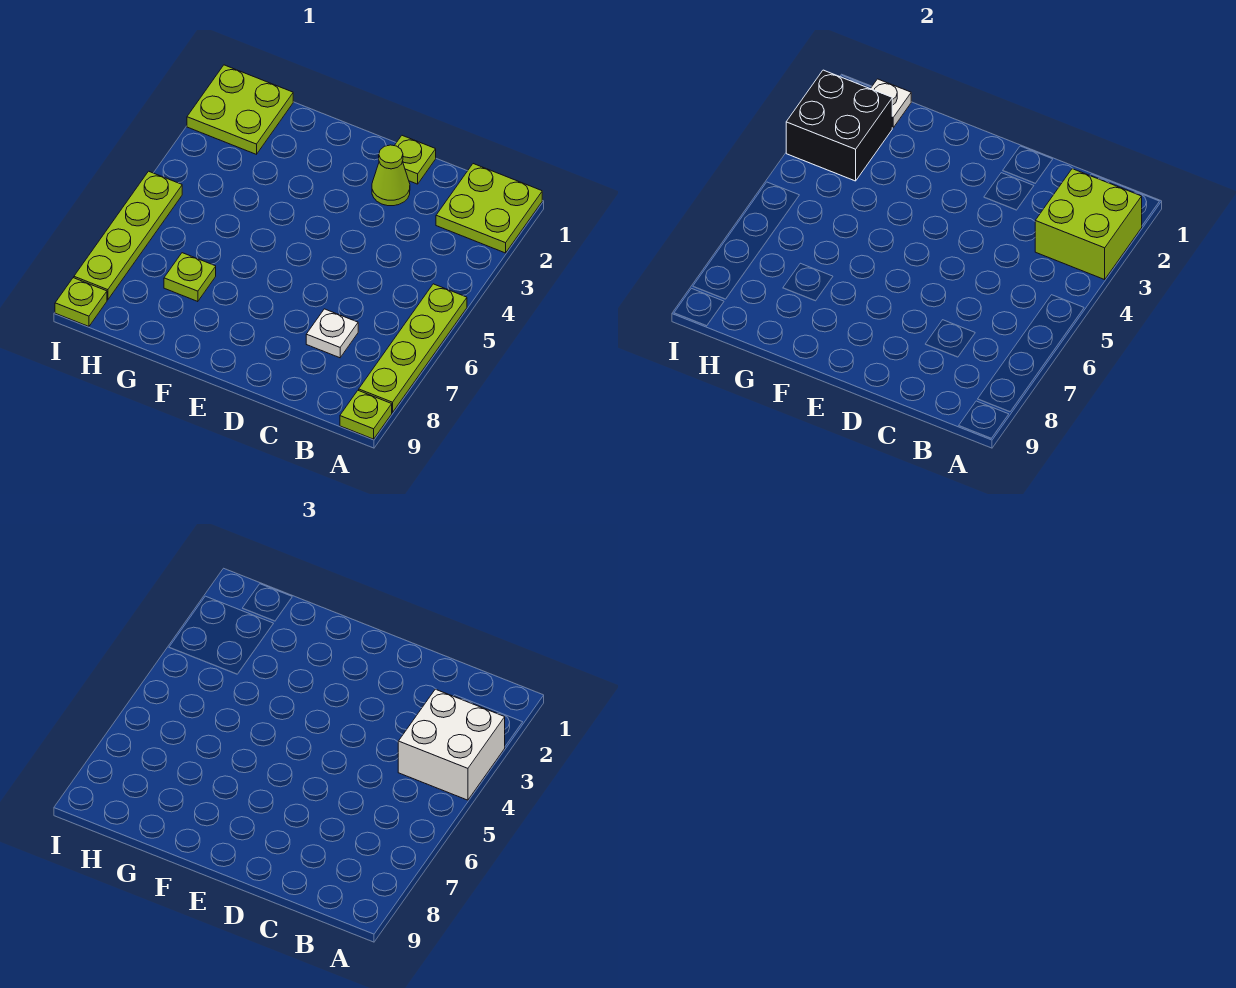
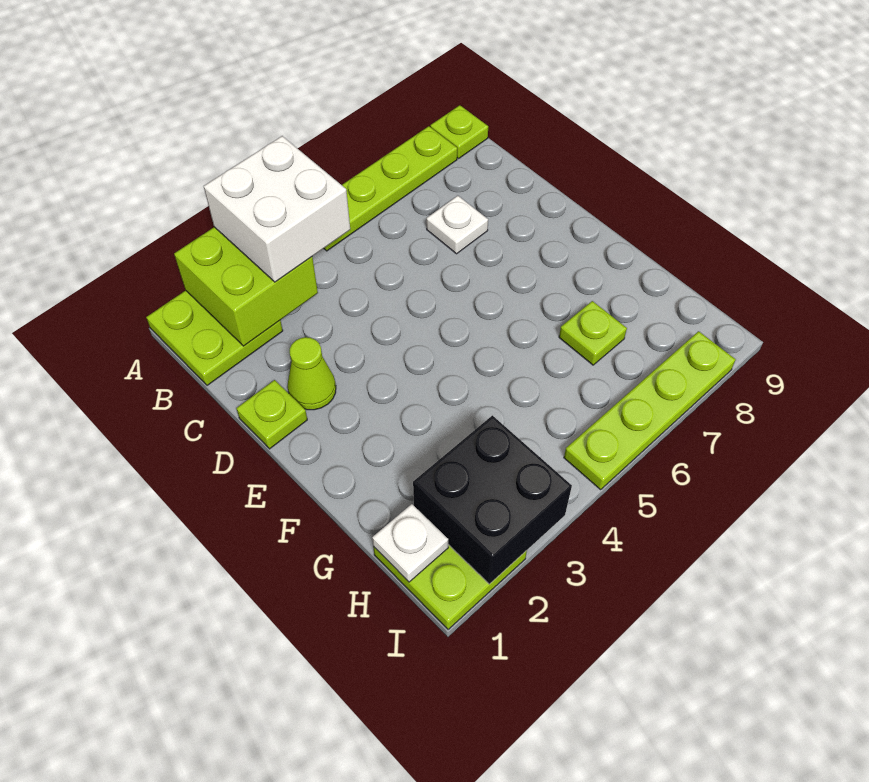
lime plate I9 level 1 -> none

